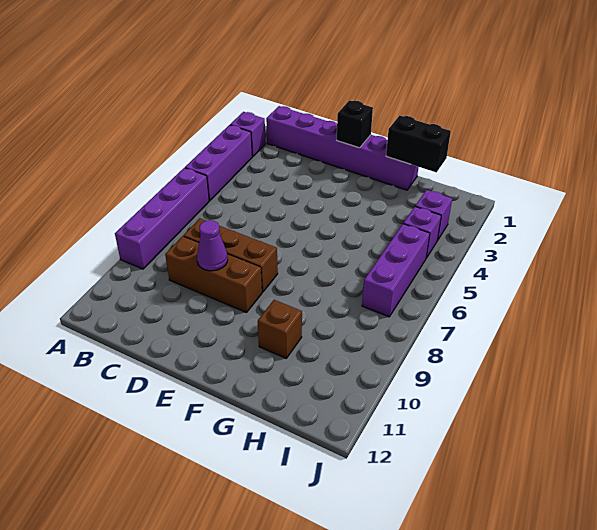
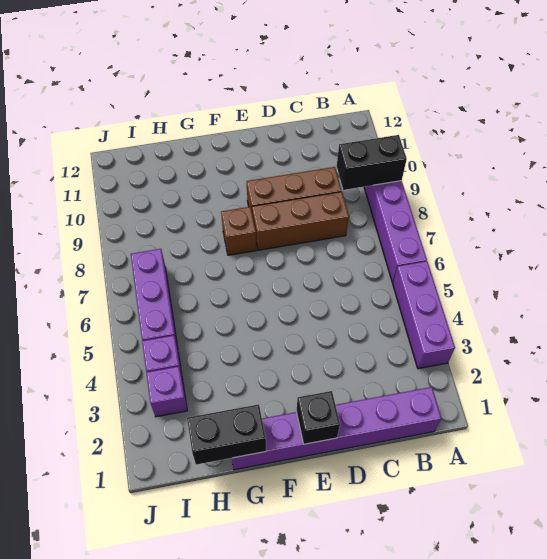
purple brick A2 level 1 -> none
none -> black brick A9:B9 level 2
purple cone D9 level 2 -> none
brown brick G10 level 1 -> brown brick F8 level 1

